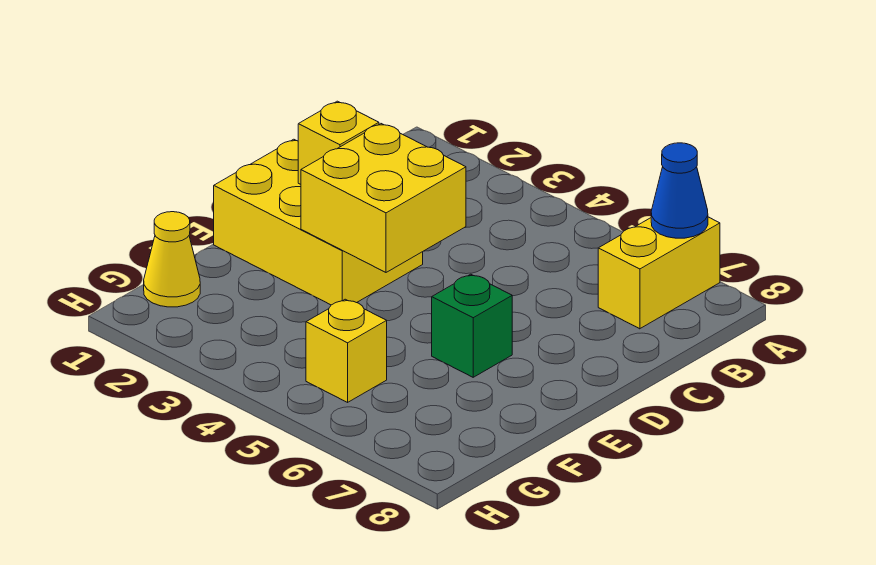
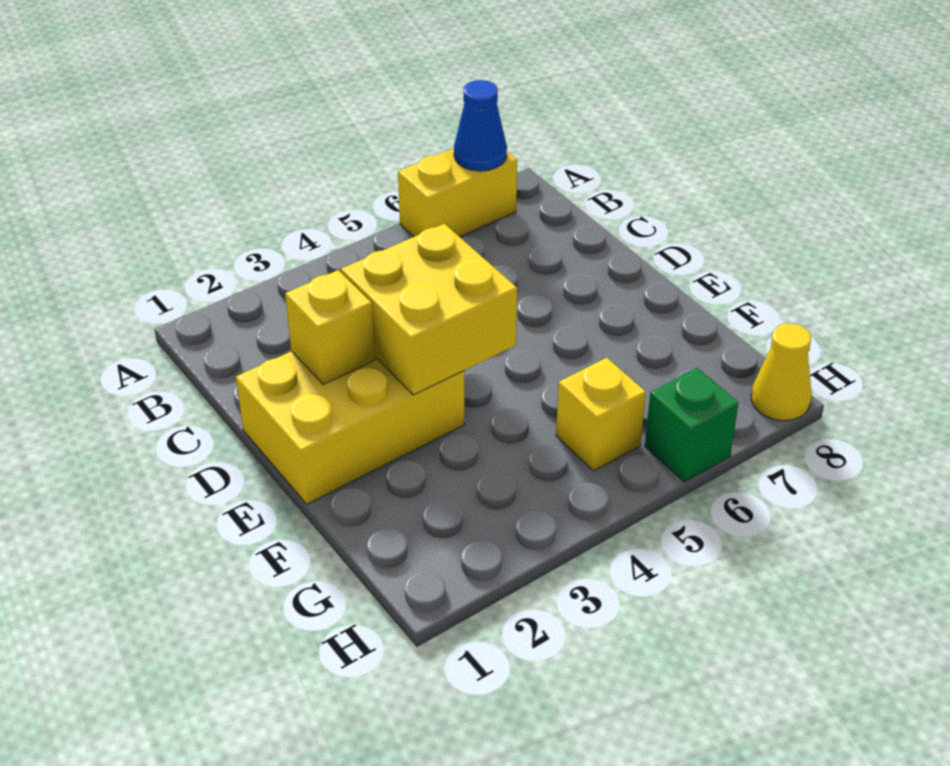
yellow brick A7:B7 level 1 -> yellow brick A6:A7 level 1
green brick E6 level 1 -> green brick H6 level 1
yellow cone G1 level 1 -> yellow cone H8 level 1

